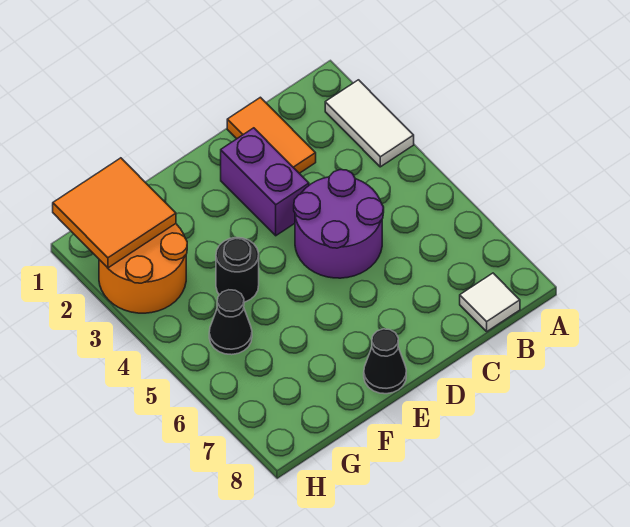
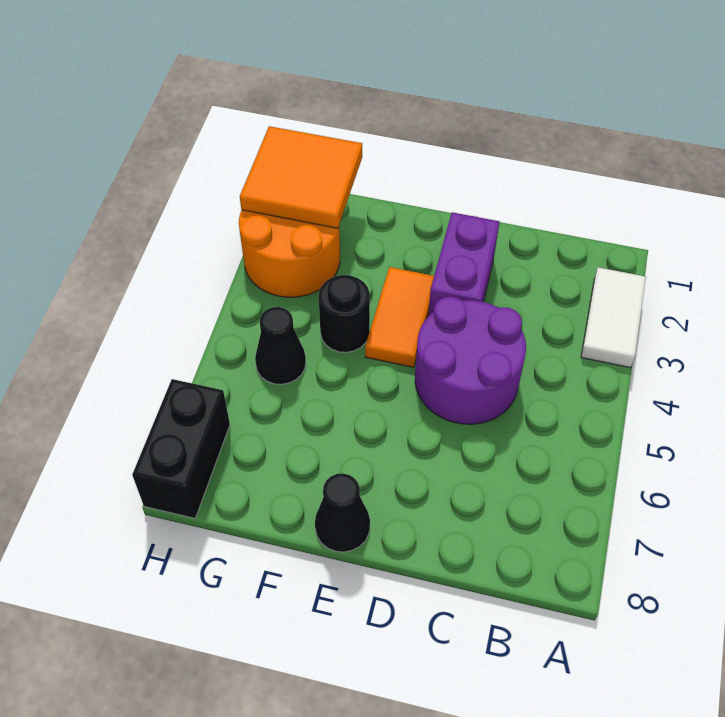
white tile B8 level 1 -> none
orange tile C1:C2 level 1 -> orange tile E3:E4 level 1
none -> black brick H7:H8 level 1

